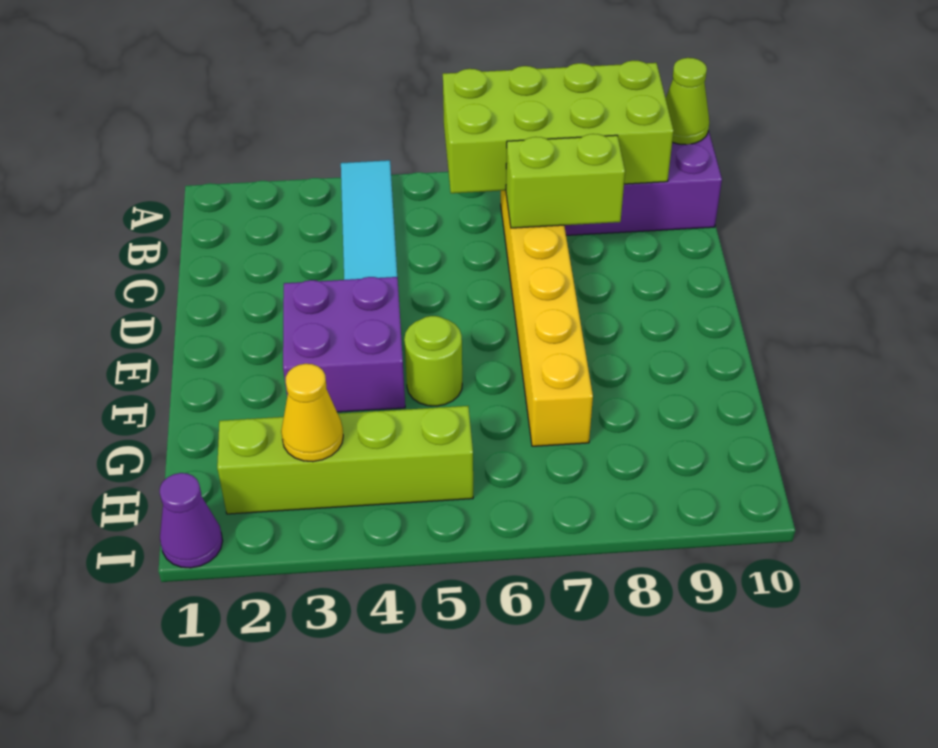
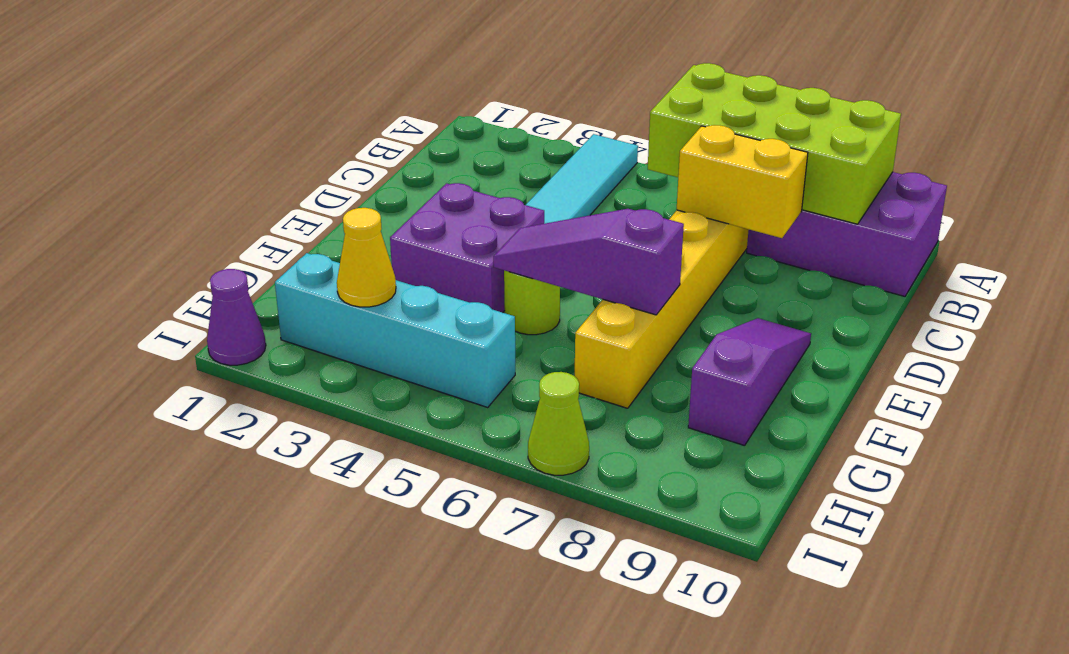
lime cone A10 level 2 -> lime cone I7 level 1
lime brick C7:C8 level 2 -> yellow brick C7:C8 level 2
none -> purple slope E9:G9 level 1 top G
none -> purple slope F5:F7 level 2 top 7
lime brick H2:H5 level 1 -> cyan brick H2:H5 level 1

